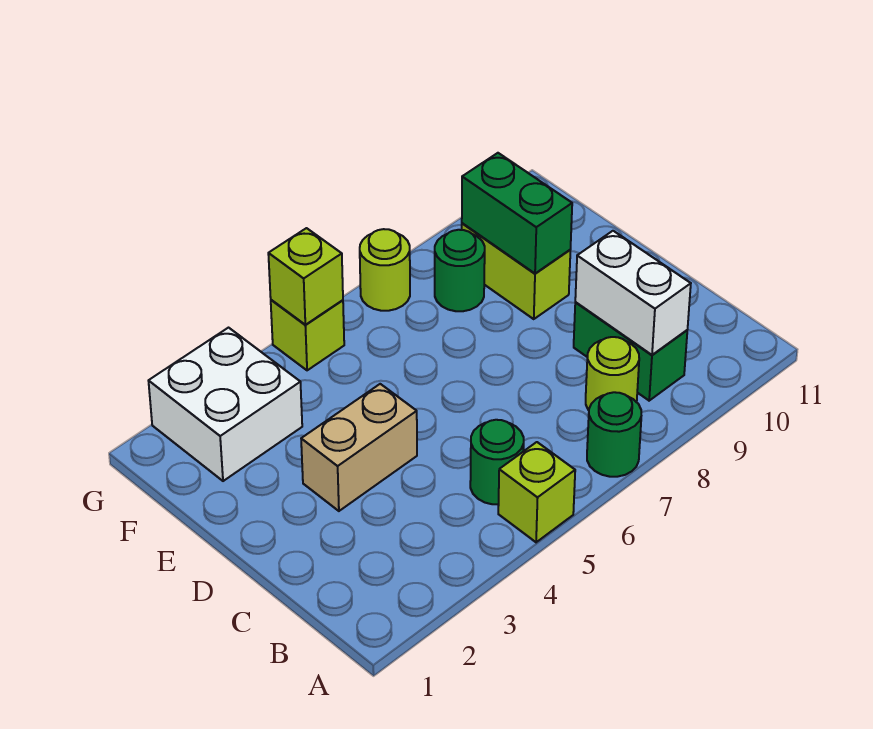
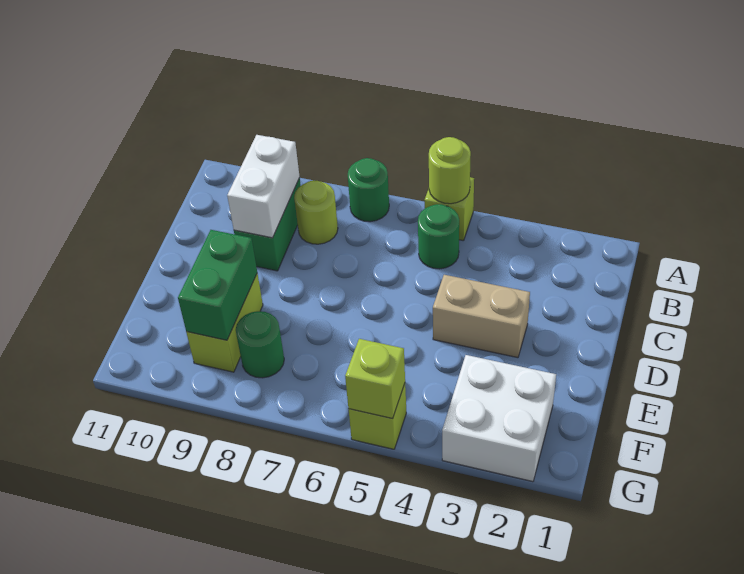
lime round brick G7 level 1 -> lime round brick A5 level 2

